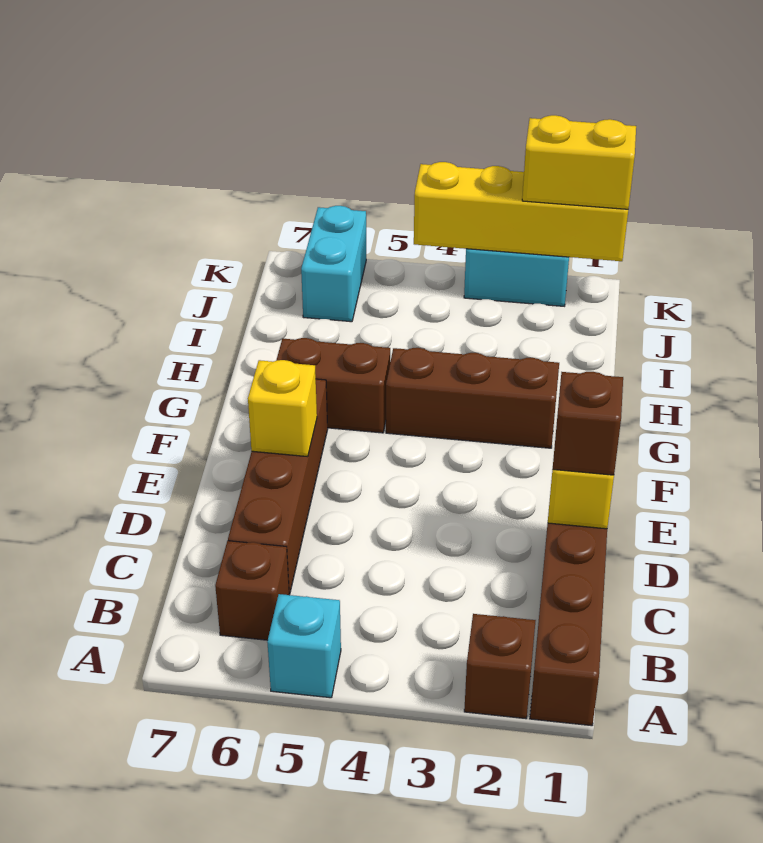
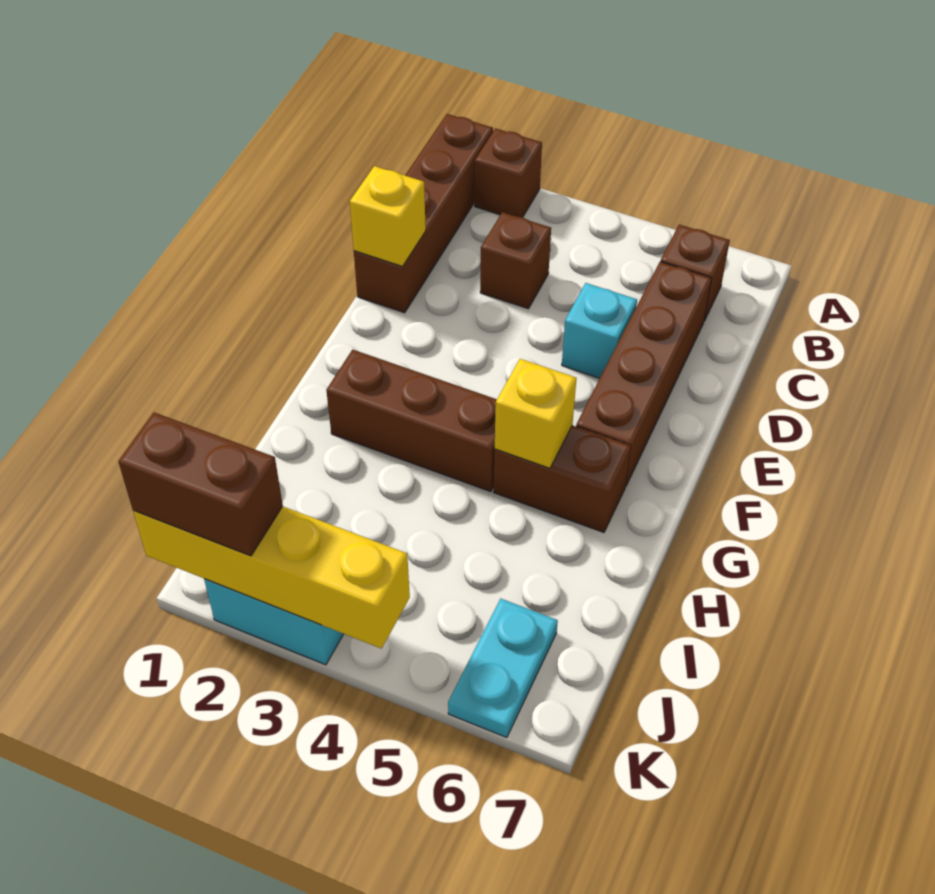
cyan brick A5 level 1 -> cyan brick D5 level 1
brown brick D1 level 3 -> brown brick C3 level 1
yellow brick E6 level 2 -> yellow brick G5 level 2
cyan brick J6:K6 level 1 -> cyan plate J6:K6 level 1
yellow brick K1:K2 level 3 -> brown brick K1:K2 level 3

